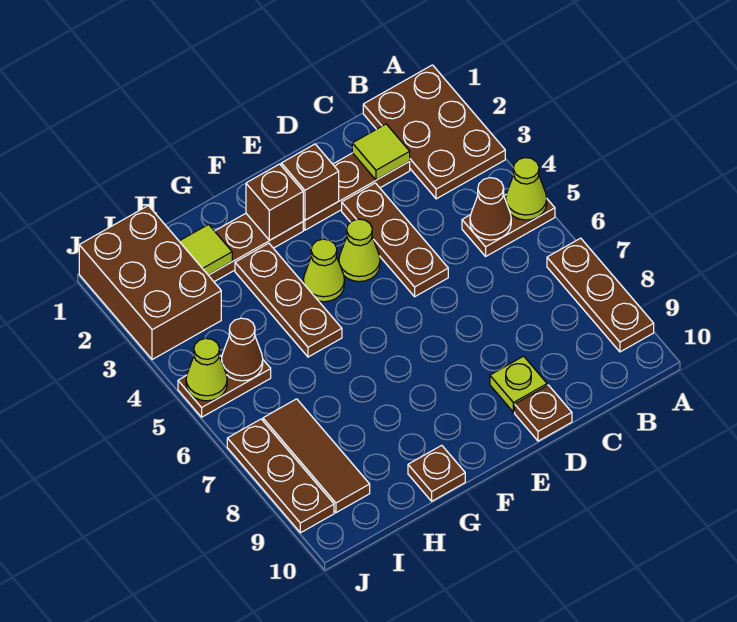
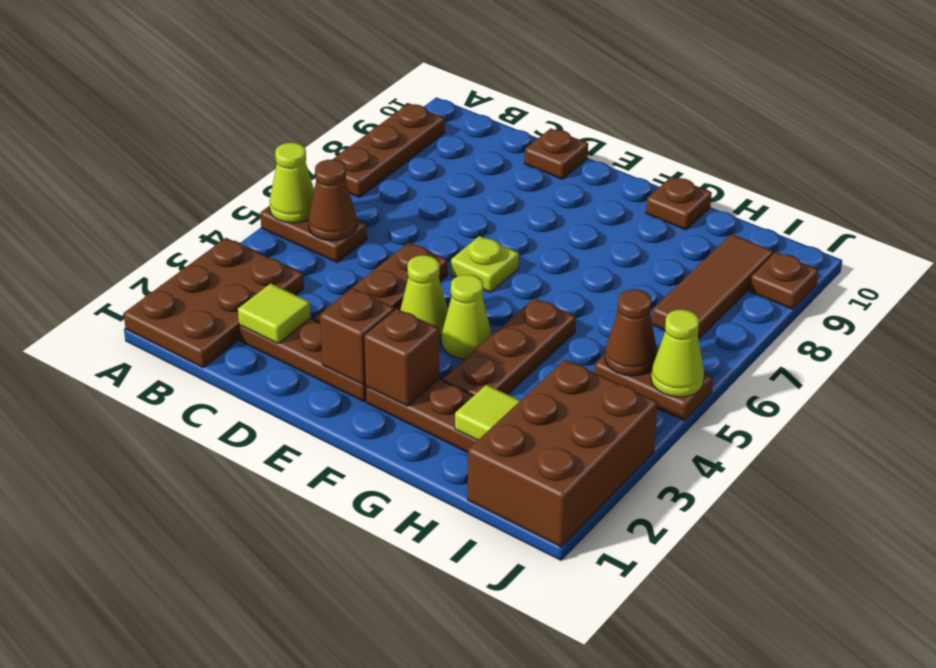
lime plate D9 level 1 -> lime plate E6 level 1
brown plate J7:J9 level 1 -> brown plate J9 level 1

